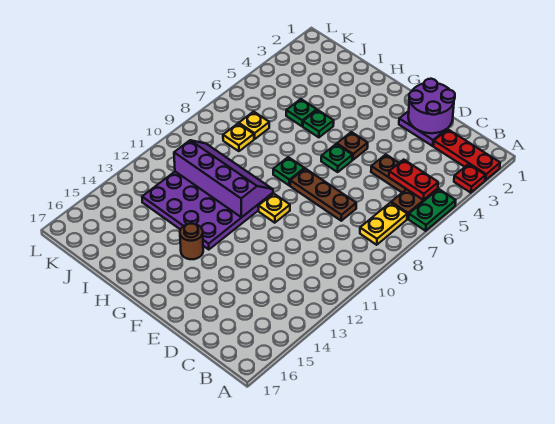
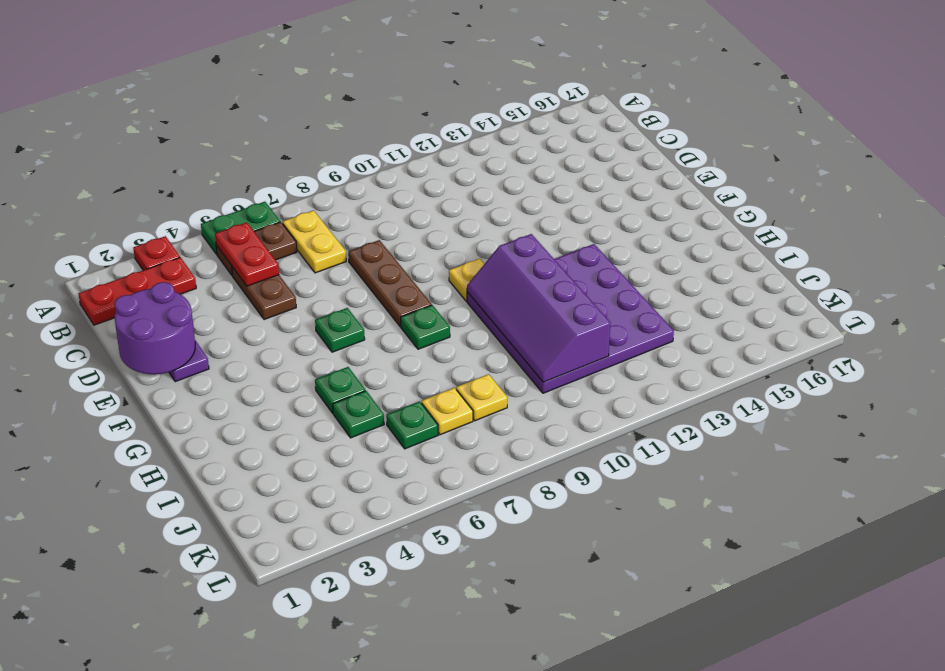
red plate A2:C2 level 1 -> red plate B1:B3 level 1
yellow plate B7:B8 level 1 -> yellow plate B7:C7 level 1
brown plate F5 level 1 -> none
brown round brick G14 level 1 -> none
none -> green plate J6 level 1

